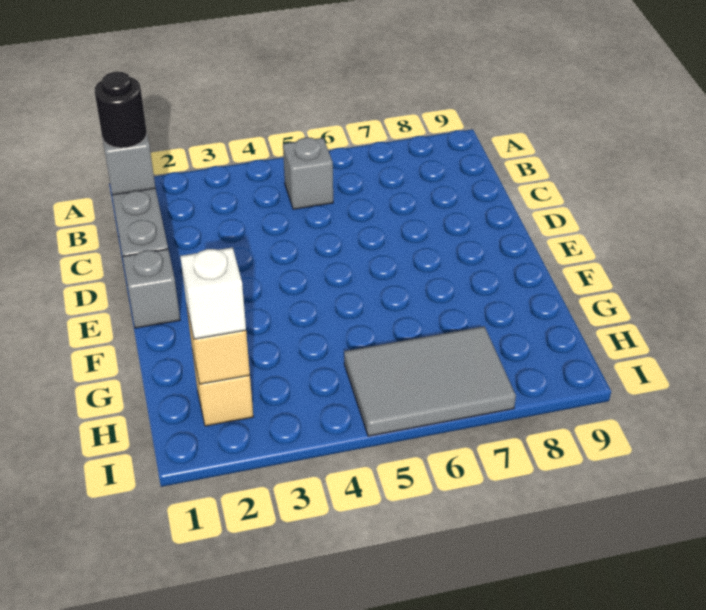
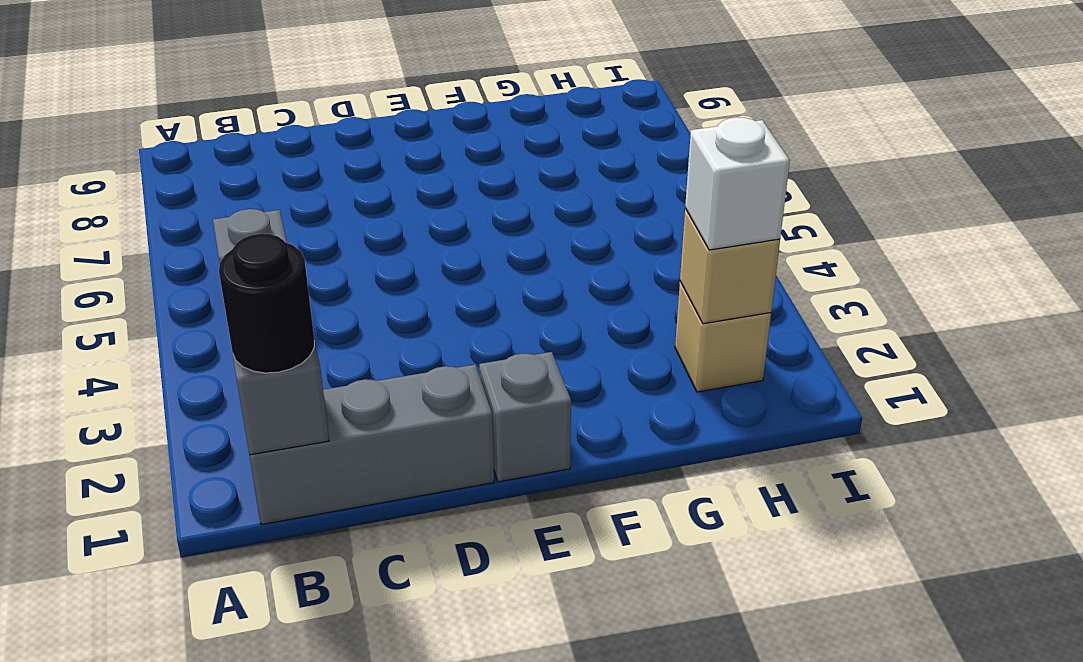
grey tile H5:I7 level 1 -> none

